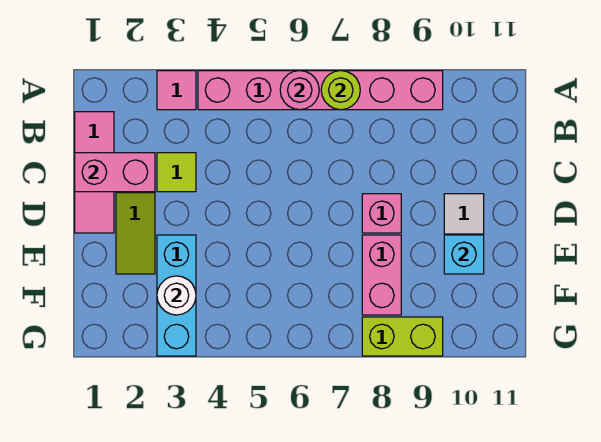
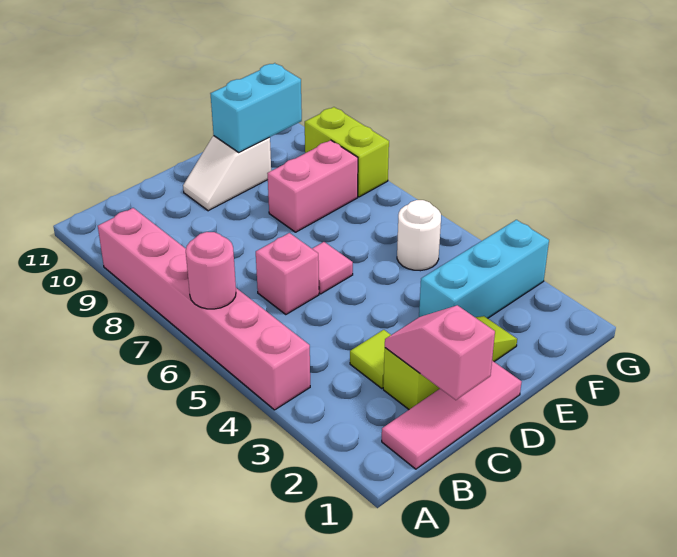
pink tile A3 level 1 -> pink tile D6 level 1
lime round brick A7 level 2 -> none
pink brick C1:C2 level 2 -> pink slope C1:C2 level 2 top 1
pink brick D8 level 1 -> pink brick C6 level 1
cyan brick E10 level 2 -> cyan brick E10:F10 level 2
white round brick F3 level 2 -> white round brick F5 level 1

